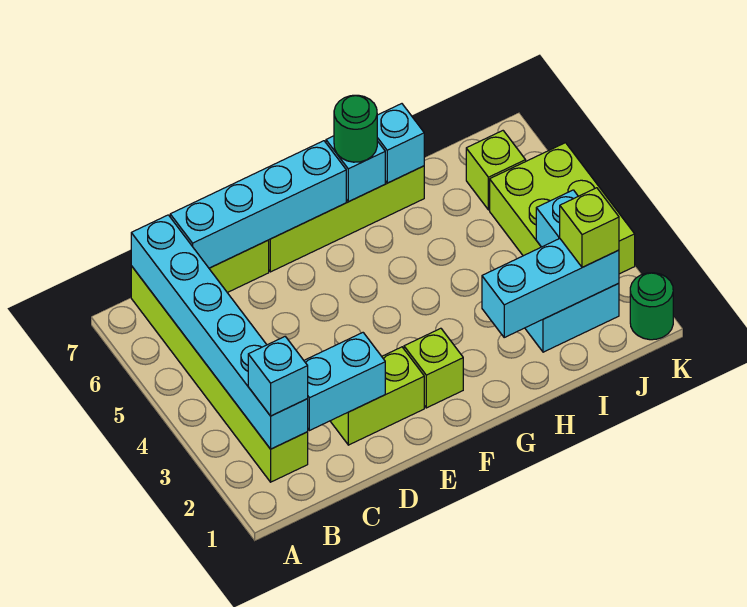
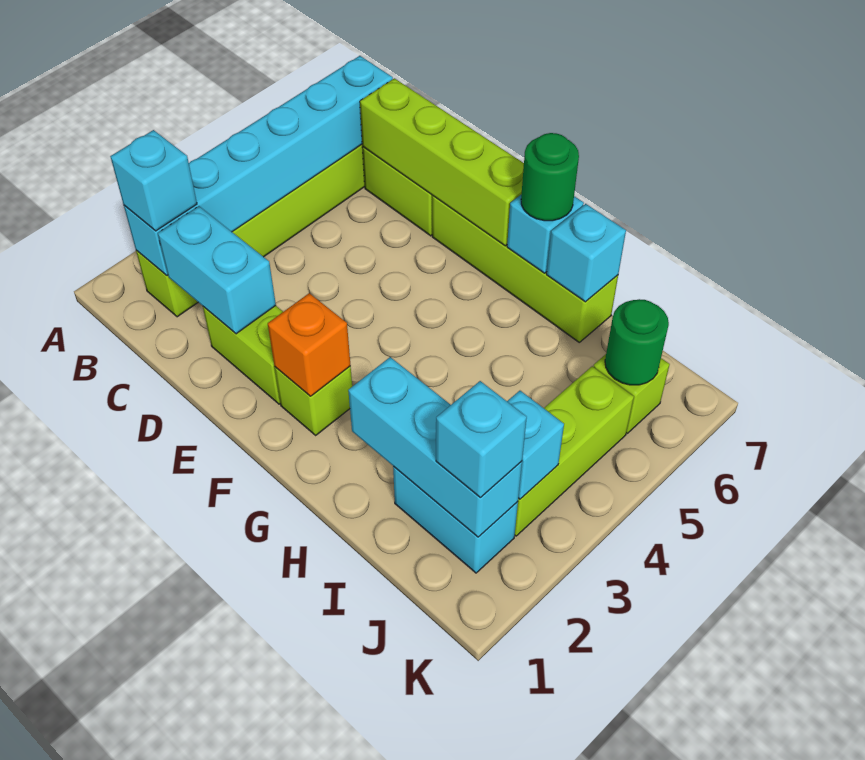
cyan brick C7:F7 level 2 -> lime brick C7:F7 level 2
none -> orange brick F2 level 2
lime brick J2 level 3 -> cyan brick J2 level 3
lime brick J3:K5 level 1 -> lime brick J3:J5 level 1
green round brick K1 level 1 -> green round brick J6 level 2

